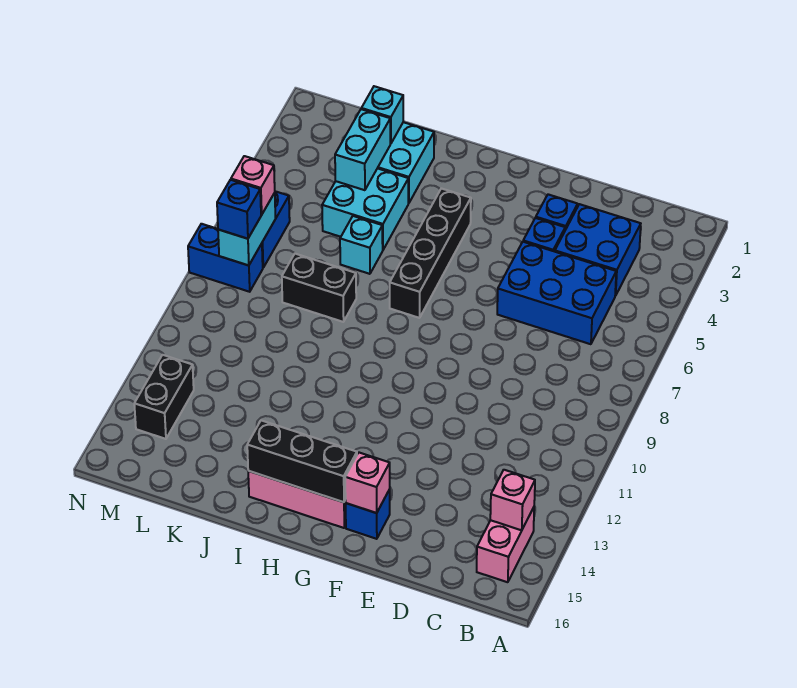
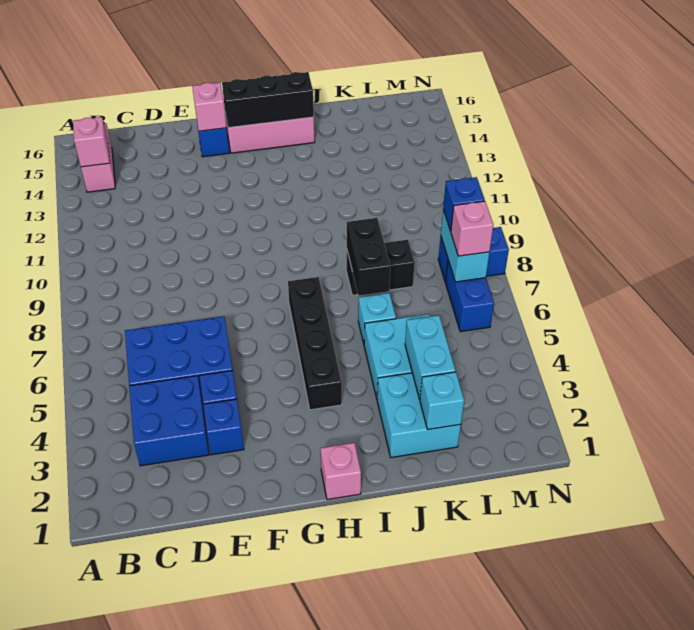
none -> pink brick H1 level 1
black brick M13:M14 level 1 -> black brick J7:J8 level 2

